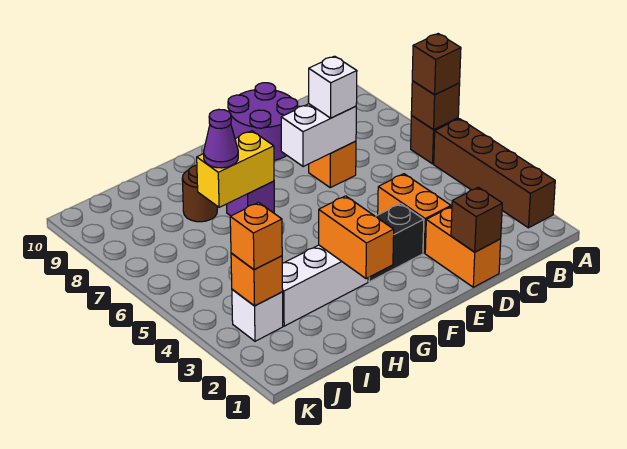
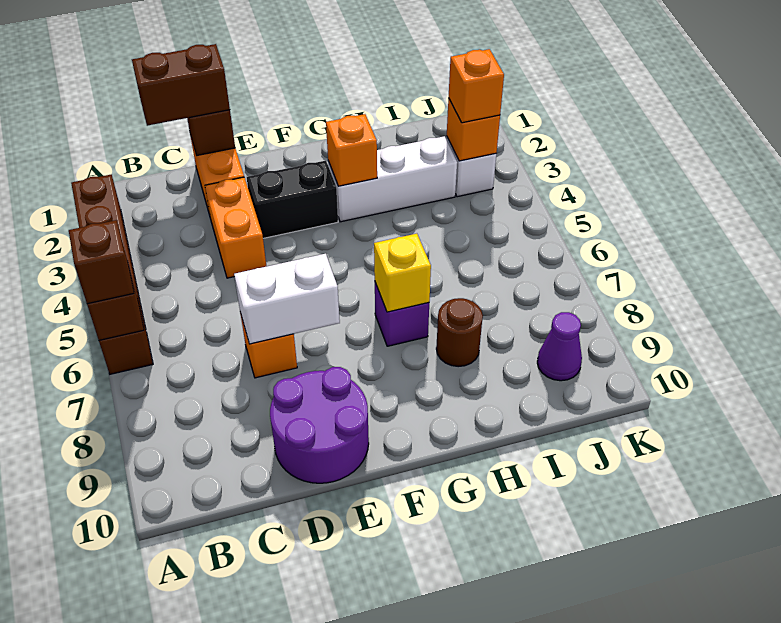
none -> brown brick C1:D1 level 3
white brick D7 level 3 -> none
orange brick G2:G3 level 2 -> orange brick G3 level 2
yellow brick G7:H7 level 2 -> yellow brick G7 level 2
purple cone H7 level 3 -> purple cone J9 level 1

